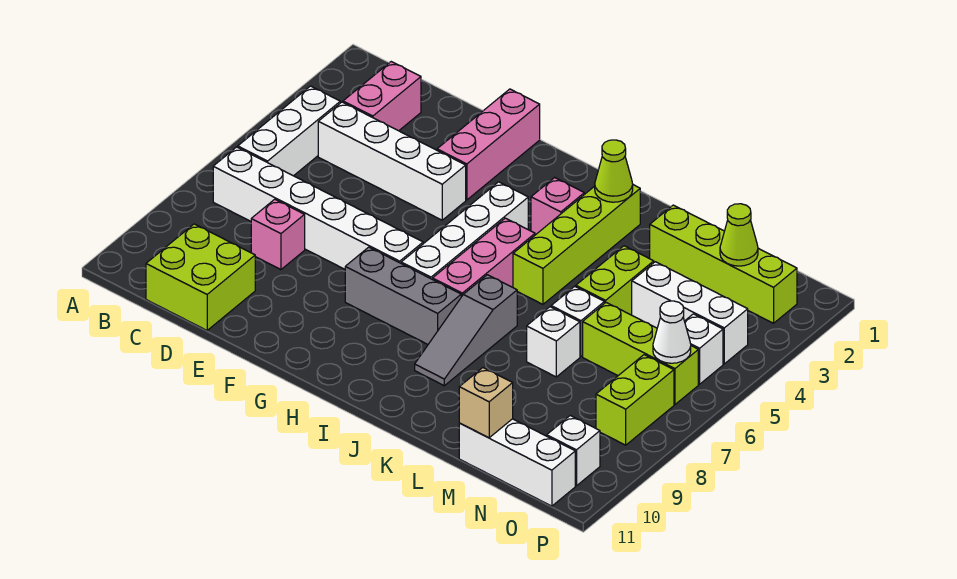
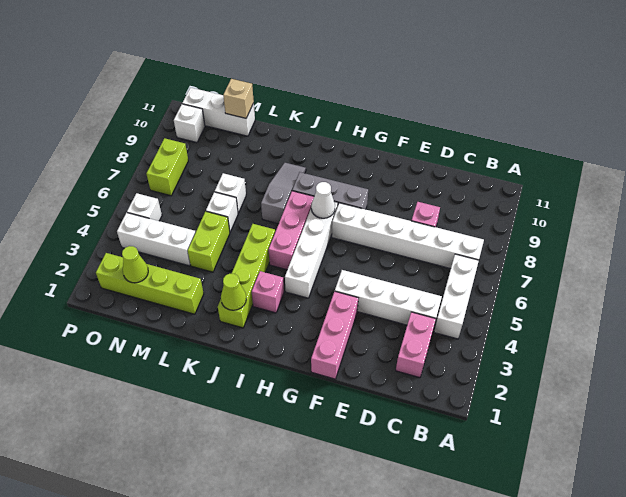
lime brick C10:D11 level 1 -> none
lime brick M6:O6 level 1 -> none
white cone O6 level 2 -> white cone H7 level 2

